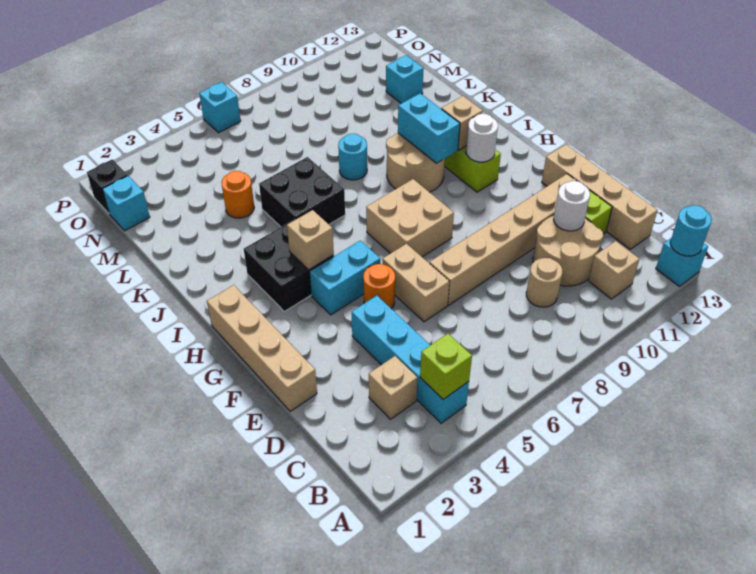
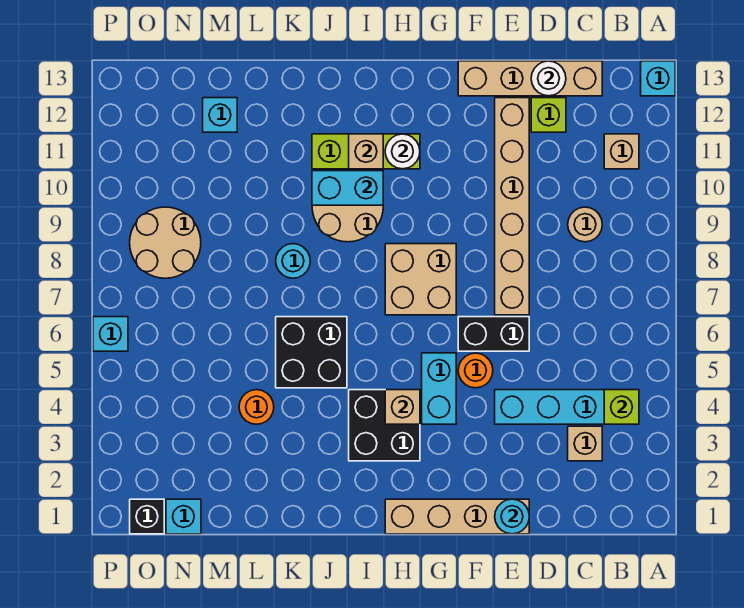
cyan round brick A13 level 2 -> cyan round brick E1 level 2
tan round brick C10:D11 level 1 -> tan round brick N8:O9 level 1
white round brick D11 level 2 -> white round brick D13 level 2
tan brick E6:F6 level 1 -> black brick E6:F6 level 1

